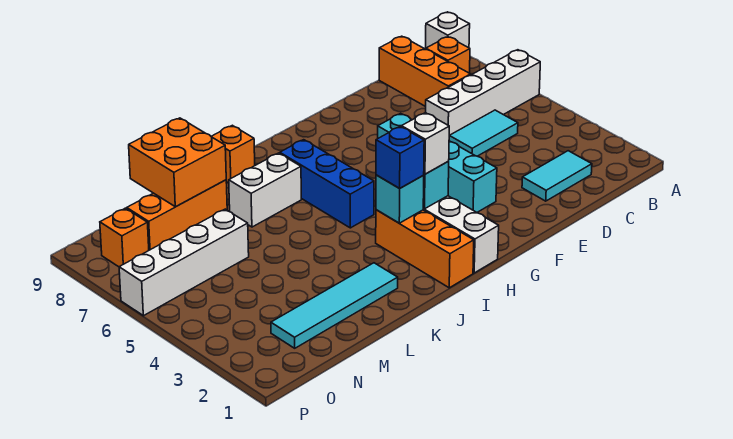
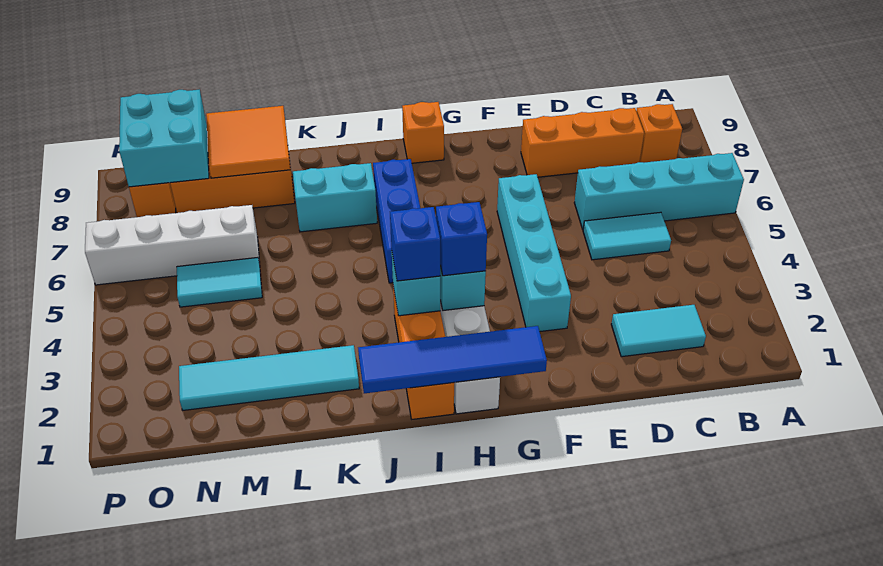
white brick A6:D6 level 1 -> cyan brick A6:D6 level 1
white brick A9 level 1 -> none
orange brick C7:C9 level 1 -> orange brick C8:E8 level 1
none -> blue tile G1:J1 level 2
white brick H3 level 3 -> blue brick H3 level 3
white brick J7:K7 level 1 -> cyan brick J7:K7 level 1
orange brick J9 level 1 -> orange brick H9 level 1
orange brick L8:M9 level 2 -> orange tile L8:M9 level 2
none -> cyan tile M5:N5 level 1
none -> cyan brick N8:O9 level 2

